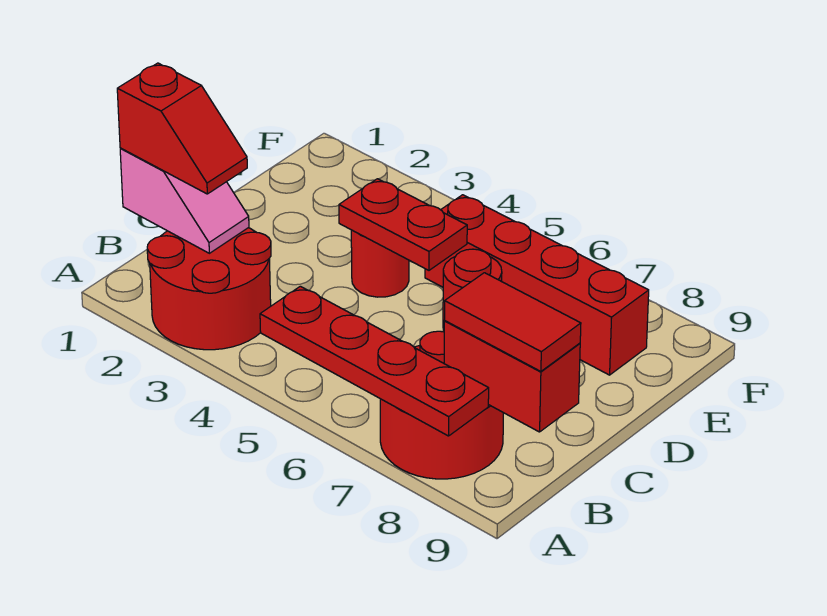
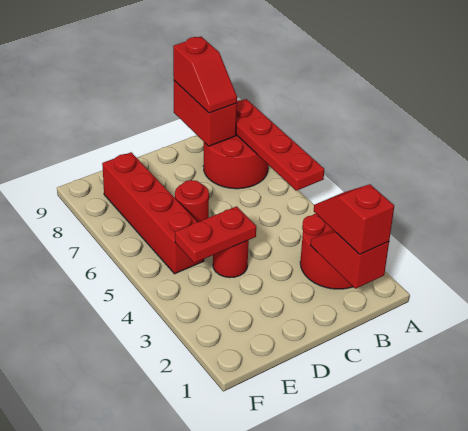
pink slope B1:B2 level 2 top 1 -> red slope B1:B2 level 2 top 1
red tile B8:B9 level 3 -> red slope B8:B9 level 3 top 9
red plate D4:D5 level 2 -> red plate D4:E4 level 2

